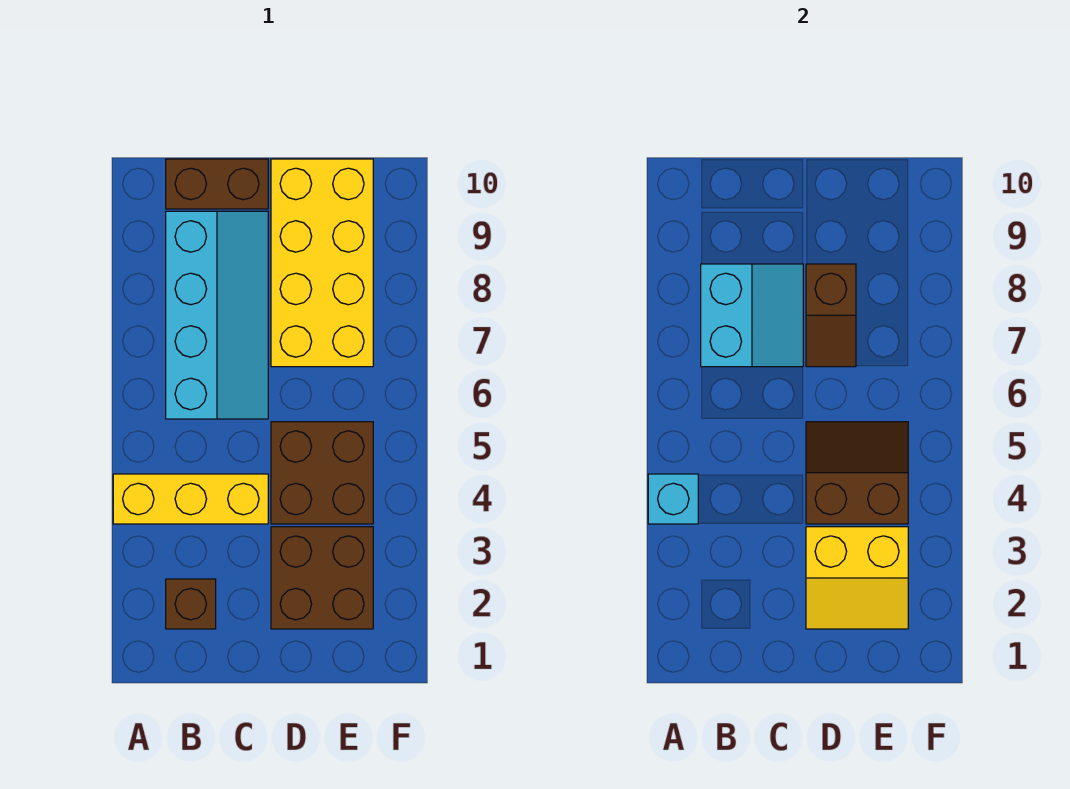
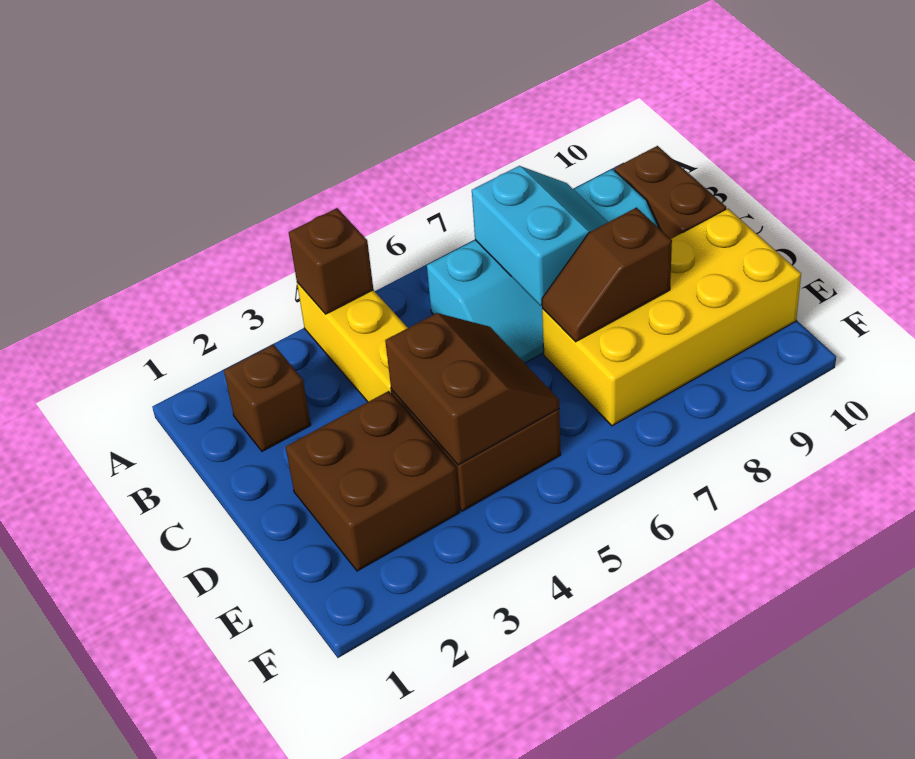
cyan brick A4 level 2 -> brown brick A4 level 2
cyan slope B7:C8 level 2 top B -> cyan slope B7:C8 level 2 top 7
yellow slope D2:E3 level 2 top 3 -> none

